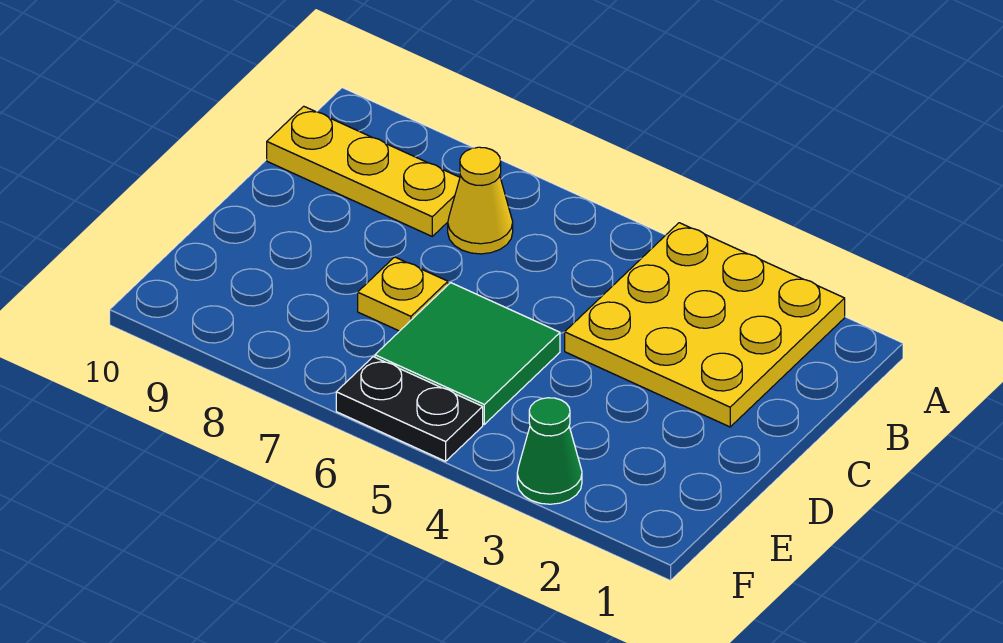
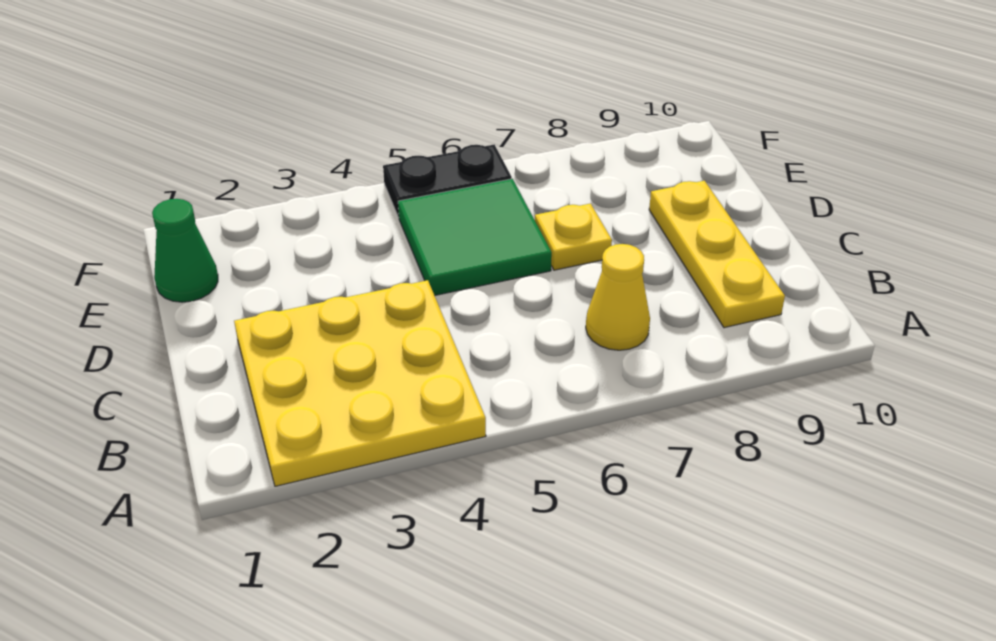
yellow plate B8:B10 level 1 -> yellow plate B9:D9 level 1
green cone F3 level 1 -> green cone E1 level 1

